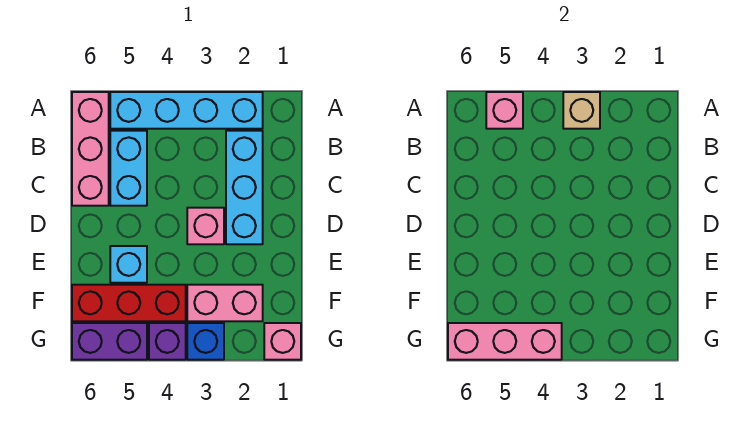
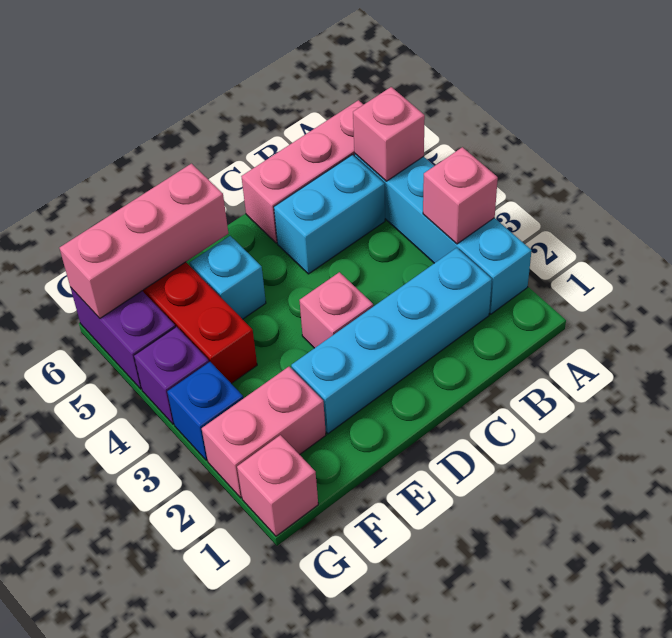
tan brick A3 level 2 -> pink brick A3 level 2
cyan brick B2:D2 level 1 -> cyan brick B2:E2 level 1
pink brick F2:F3 level 1 -> pink brick F2:G2 level 1
pink brick G4:G6 level 2 -> pink brick E6:G6 level 2

